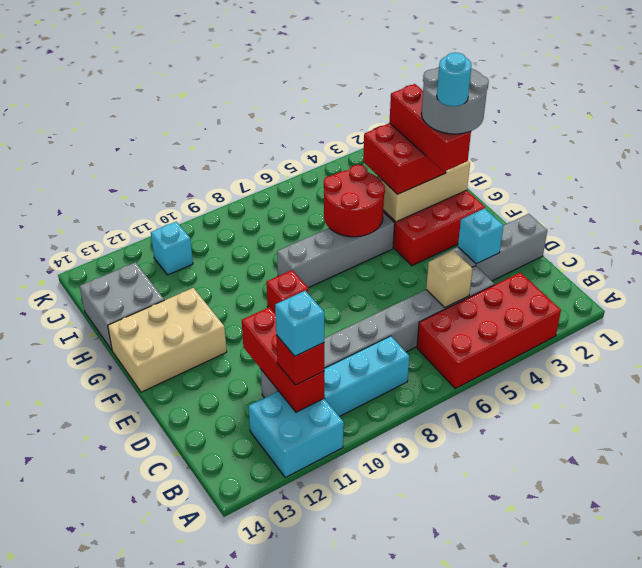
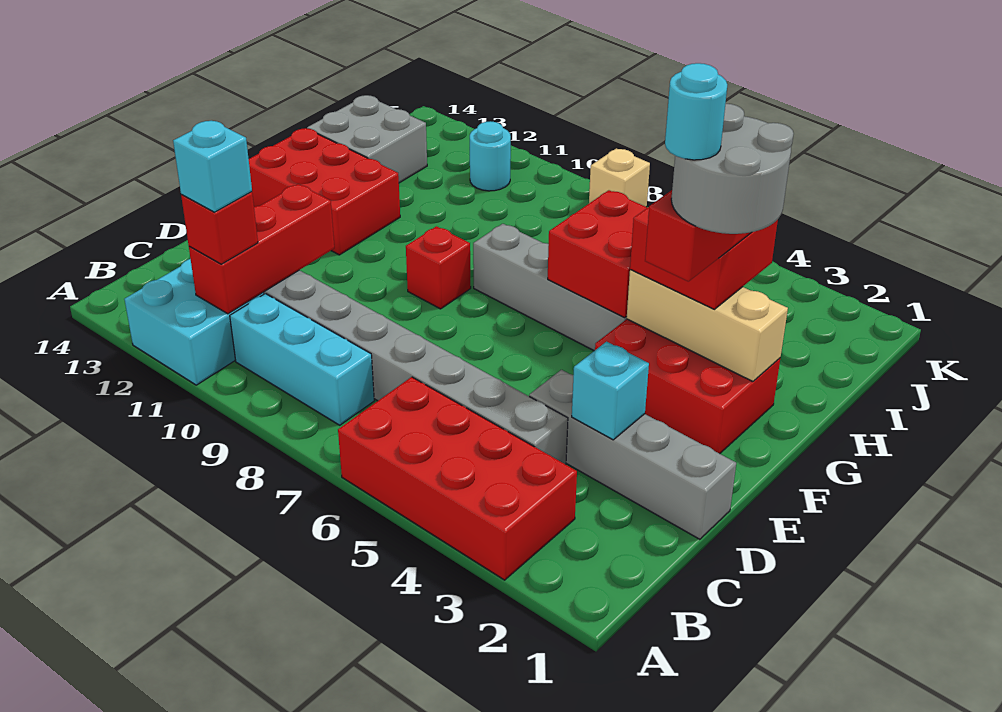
tan brick C5 level 2 -> tan brick K8 level 1
tan brick F12:G14 level 1 -> red brick F12:G14 level 1
red round brick G5:H6 level 2 -> red brick G5:H6 level 2
cyan brick J11 level 1 -> cyan round brick J11 level 1

